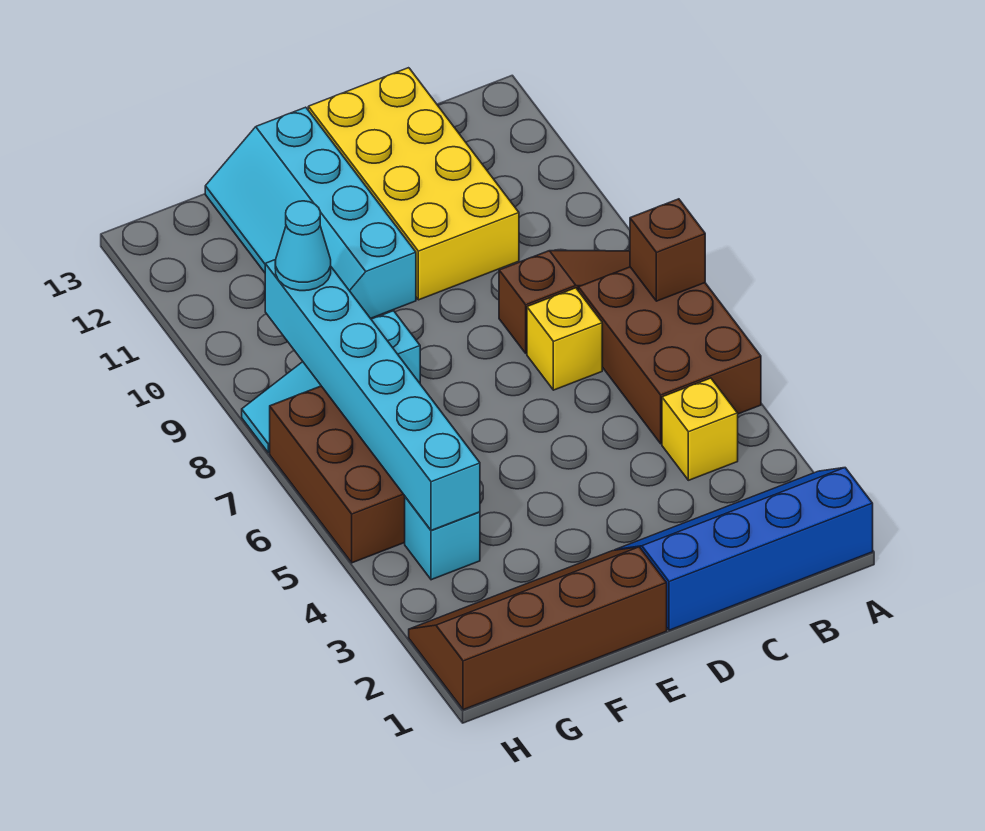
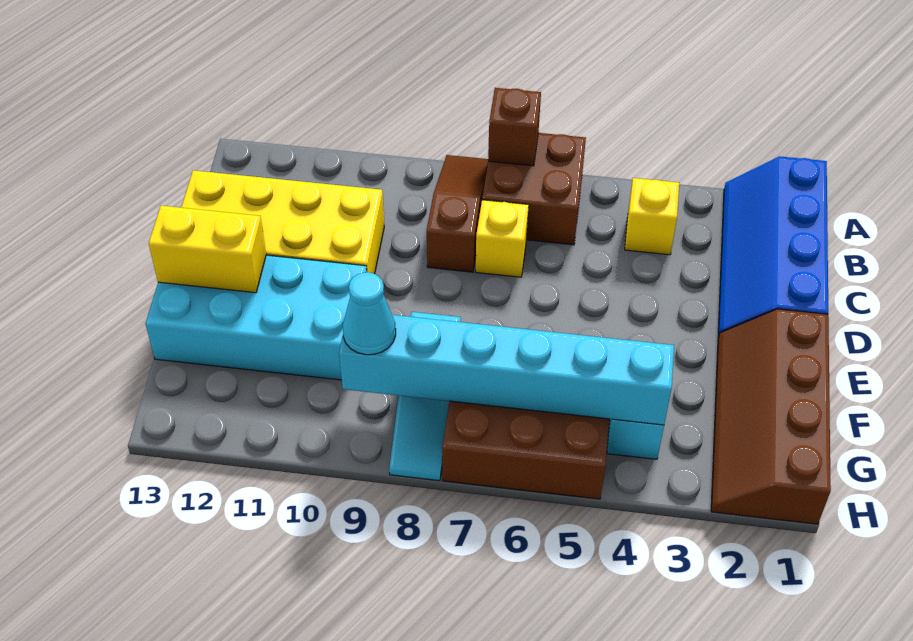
brown brick A5:B7 level 1 -> brown brick A6:B7 level 1
cyan slope E10:F13 level 1 top E -> cyan brick E10:F13 level 1
none -> yellow brick E12:E13 level 2

